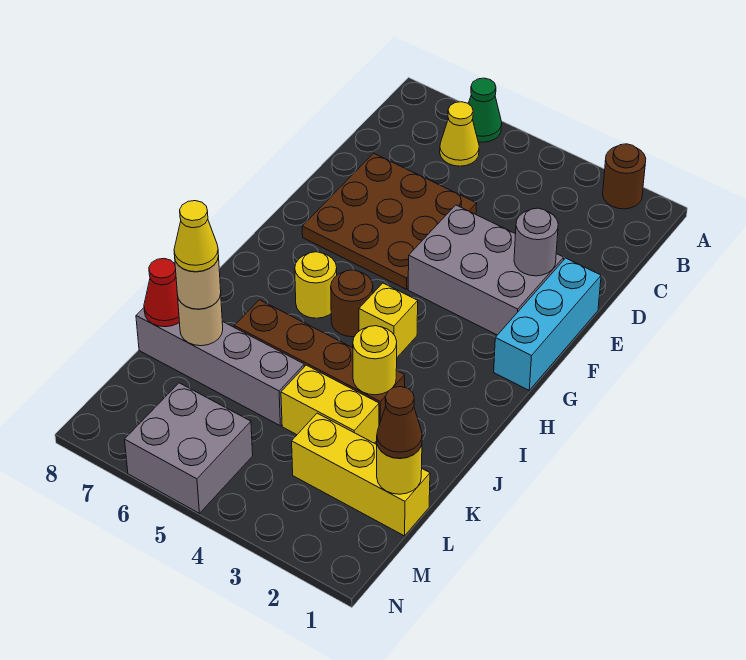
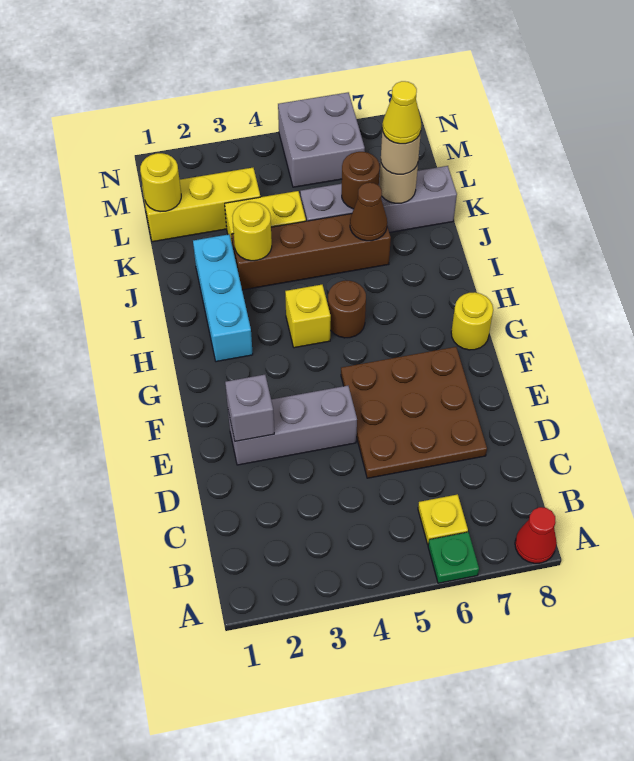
brown round brick A2 level 1 -> brown round brick K6 level 2
green cone A6 level 1 -> green plate A6 level 1
yellow cone B6 level 1 -> yellow plate B6 level 1
cyan brick E1:G1 level 1 -> cyan brick H2:J2 level 1
grey brick E2:F4 level 1 -> grey brick E2:E4 level 1
grey round brick E2 level 2 -> grey brick E2 level 2
yellow round brick H6 level 1 -> yellow round brick G8 level 1
red cone K8 level 2 -> red cone A8 level 1
brown cone L1 level 3 -> brown cone J6 level 2

